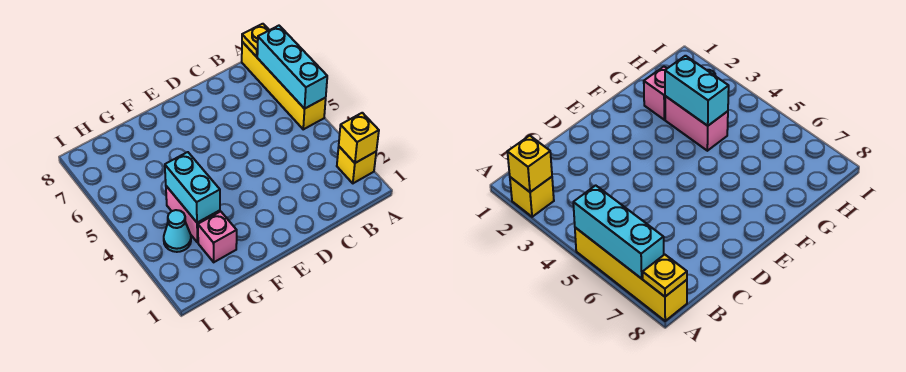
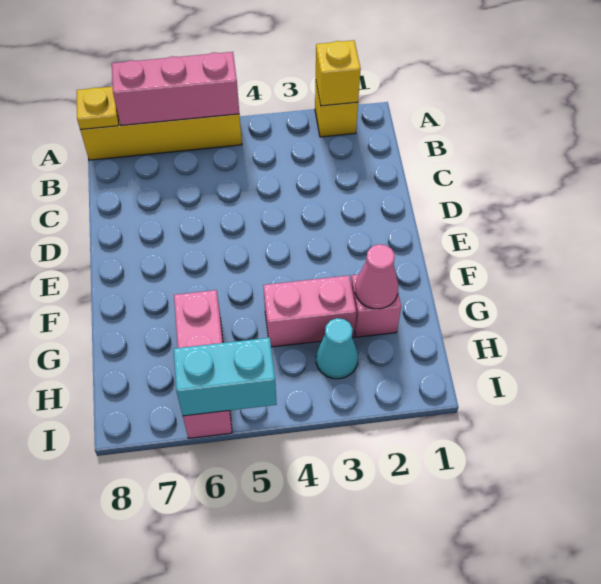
cyan brick A5:A7 level 2 -> pink brick A5:A7 level 2
none -> pink cone G2 level 2
cyan brick G3:G4 level 2 -> cyan brick I5:I6 level 2
none -> pink brick G6:I6 level 1

